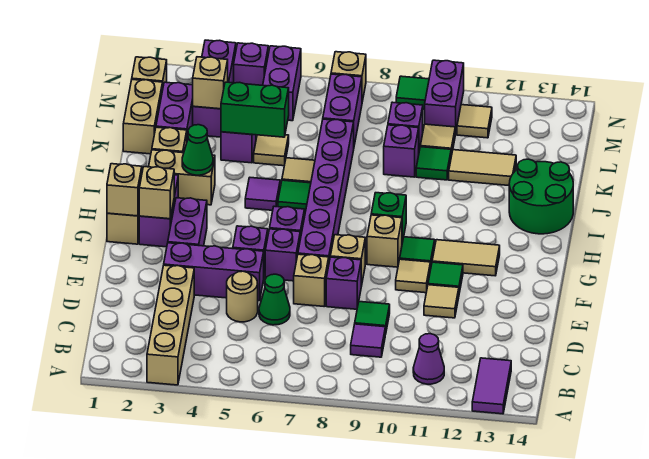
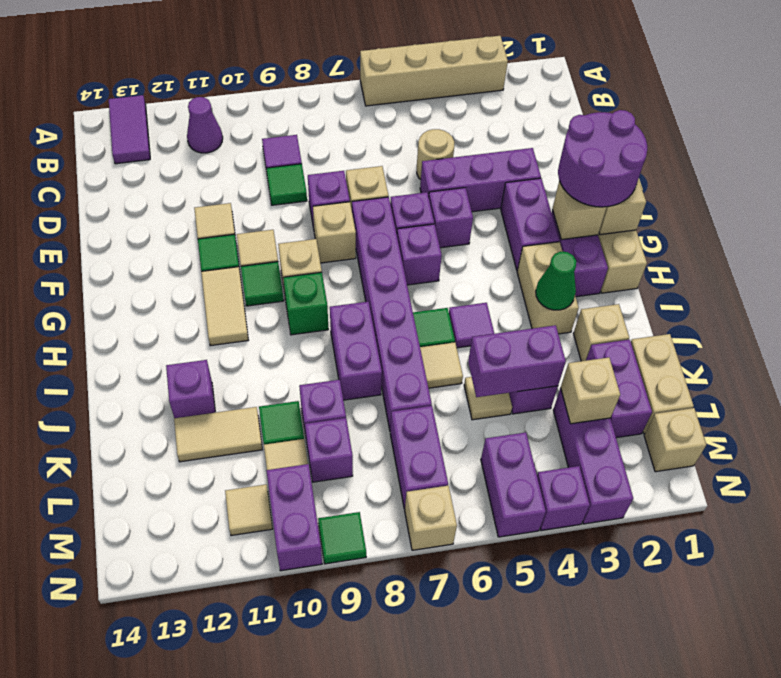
tan brick A3:D3 level 1 -> tan brick A3:A6 level 1
green cone D6 level 1 -> none
none -> purple round brick F1:G2 level 3
tan tile G11:G12 level 1 -> tan tile G11:H11 level 1
tan brick I2:I3 level 1 -> tan brick H3:I3 level 1
none -> purple brick I8:J8 level 1
green round brick I13:J14 level 1 -> none
none -> purple brick J12 level 1
green brick K4:K5 level 2 -> purple brick K4:K5 level 2

